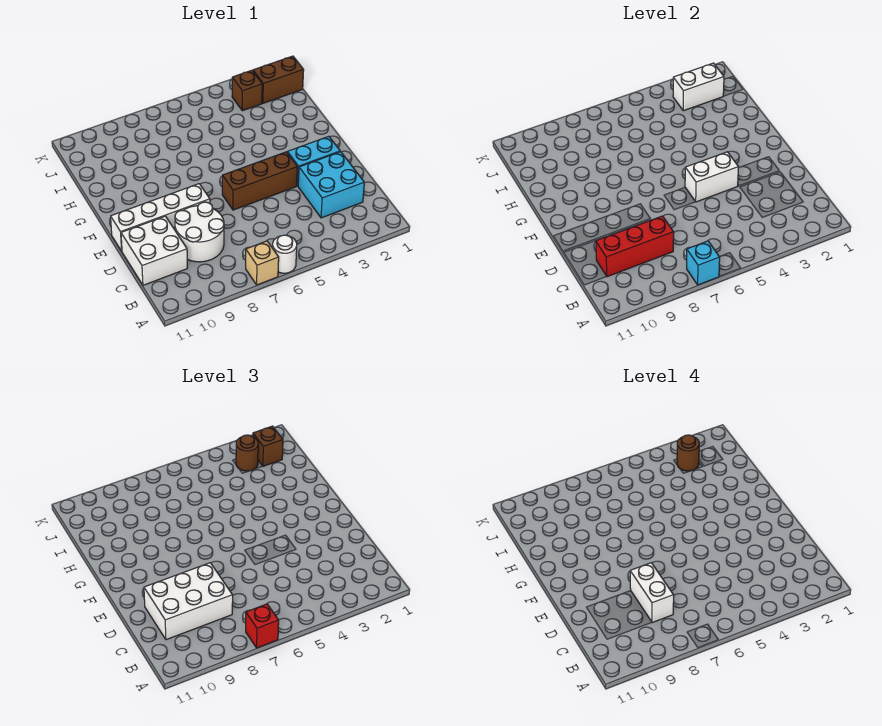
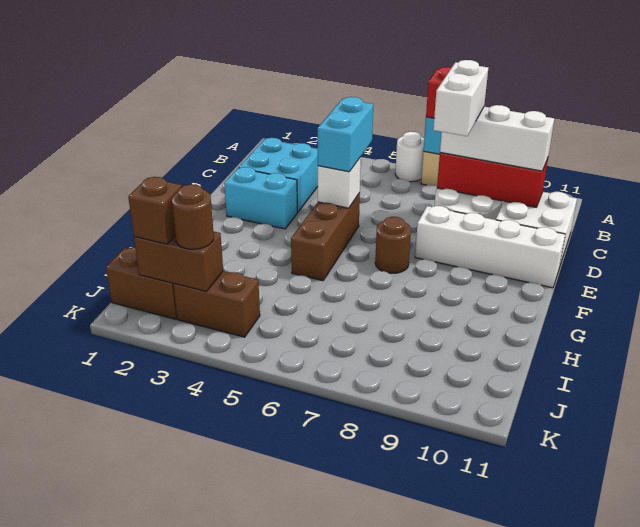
white brick C8:D10 level 3 -> white brick C8:C10 level 3
none -> cyan brick D5:E5 level 3
brown brick E4:E6 level 1 -> brown brick E5:G5 level 1
white brick E4:E5 level 2 -> white brick E5 level 2
white brick J2:J3 level 2 -> brown brick J2:J3 level 2
brown brick J3 level 1 -> brown brick J3:J4 level 1
brown round brick J3 level 4 -> brown round brick F7 level 1

